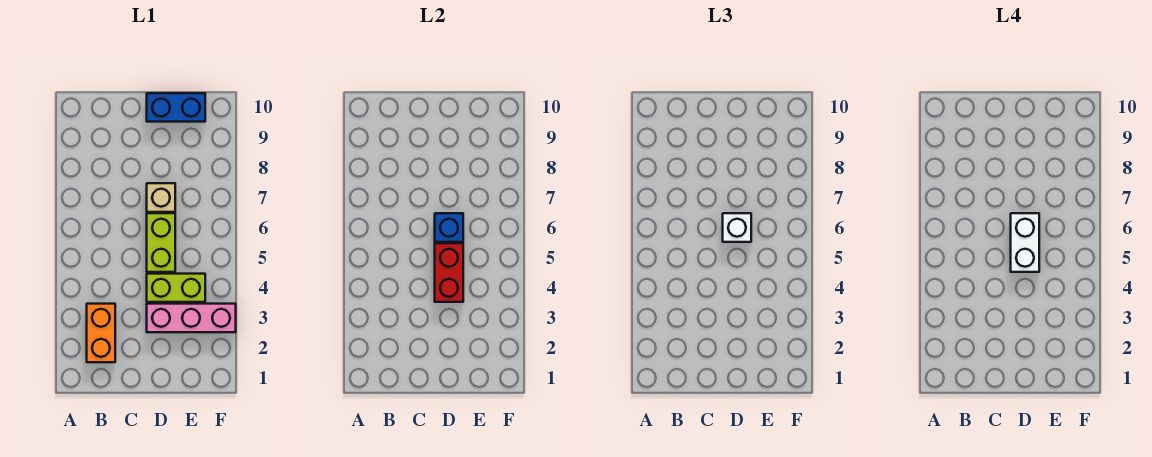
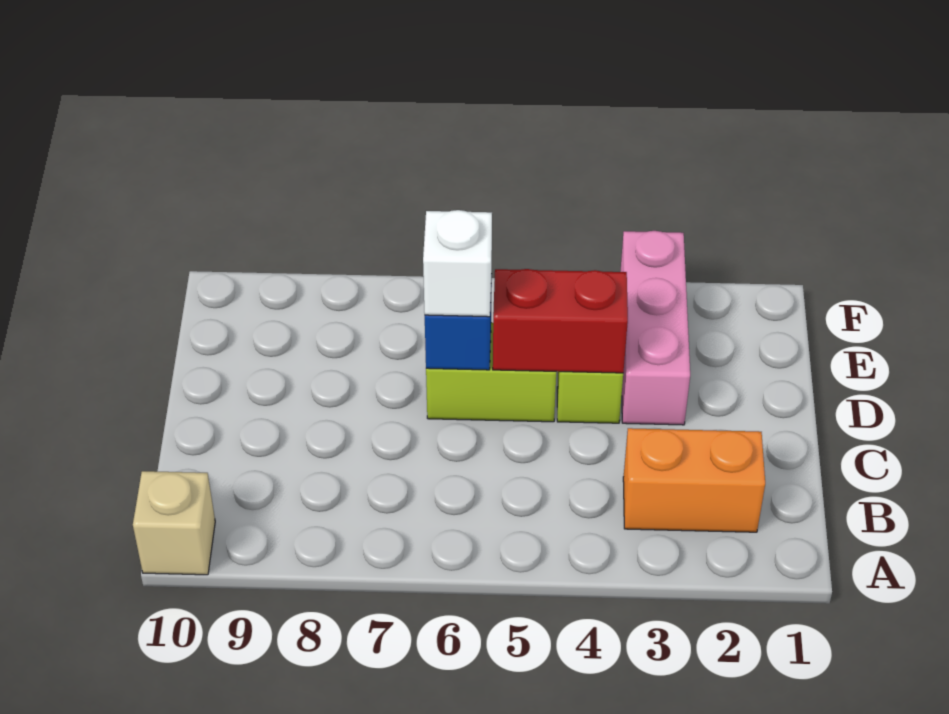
white brick D5:D6 level 4 -> none
tan brick D7 level 1 -> tan brick A10 level 1
blue brick D10:E10 level 1 -> none

